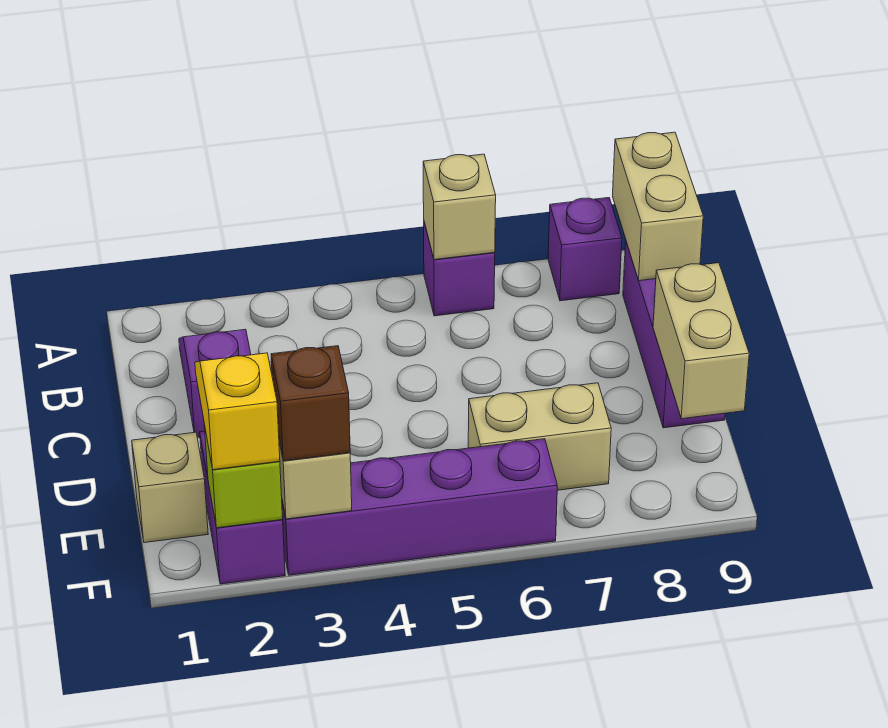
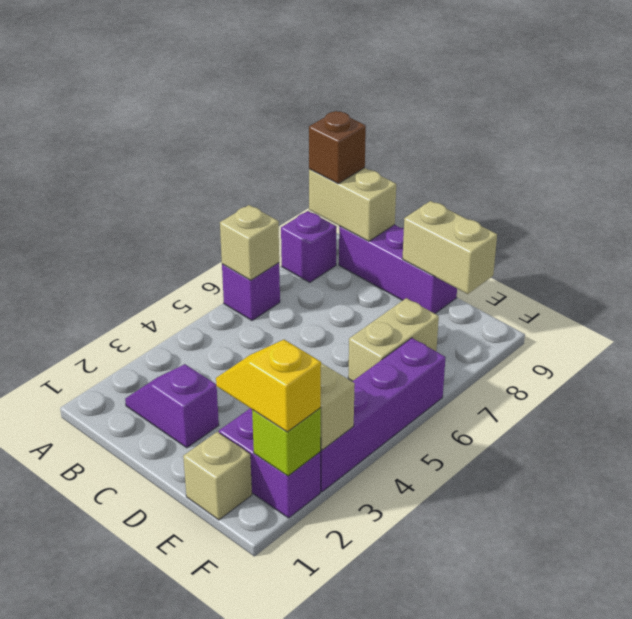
brown brick F3 level 3 -> brown brick A9 level 3

